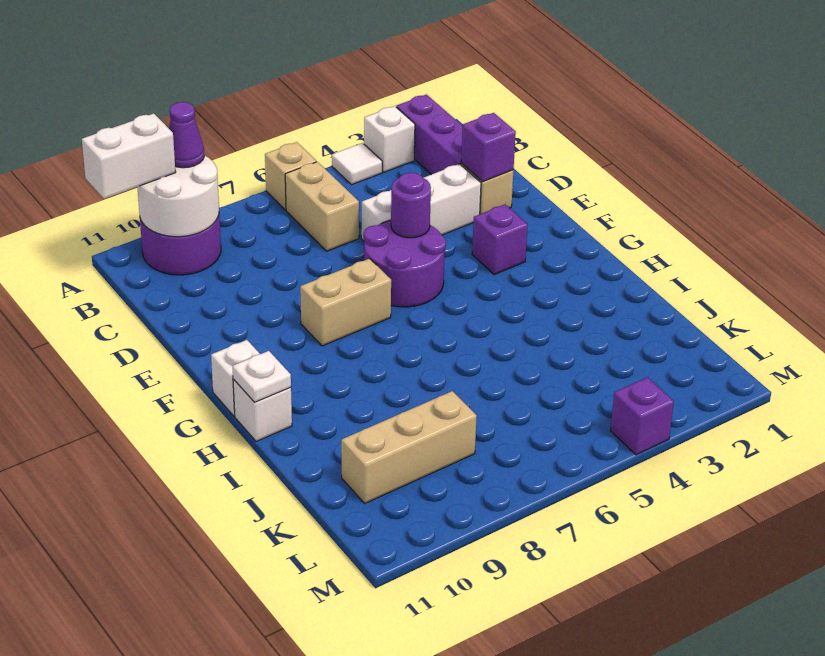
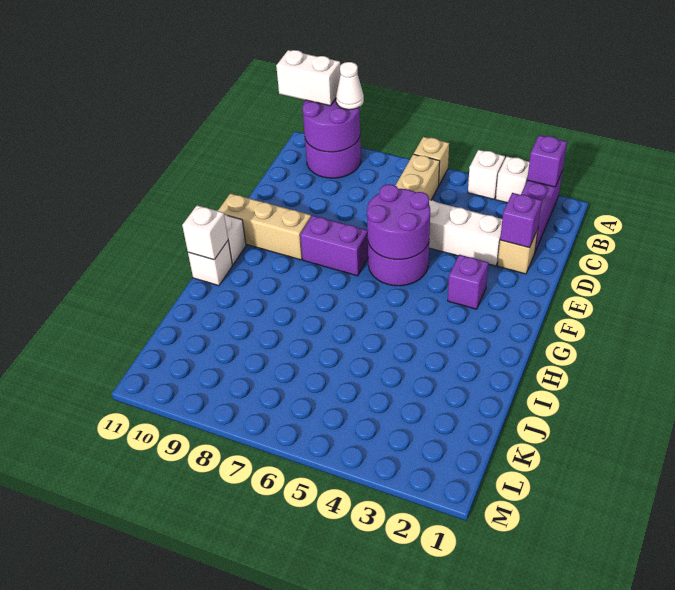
white tile A4 level 1 -> white brick A4 level 1
white round brick A9:B10 level 2 -> purple round brick A9:B10 level 2
purple cone A9 level 3 -> white cone A9 level 3
purple round brick E5 level 2 -> purple round brick E5:F6 level 2
tan brick F7:F8 level 1 -> purple brick F7:F8 level 1
white plate H11 level 2 -> white brick H11 level 2
tan brick K8:K10 level 1 -> tan brick F9:F11 level 1
purple brick M4 level 1 -> purple brick A2 level 2

